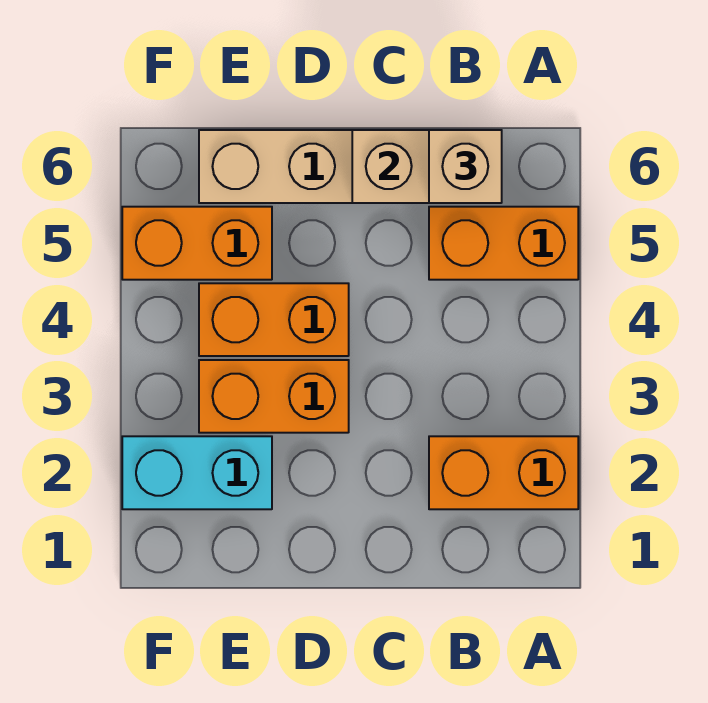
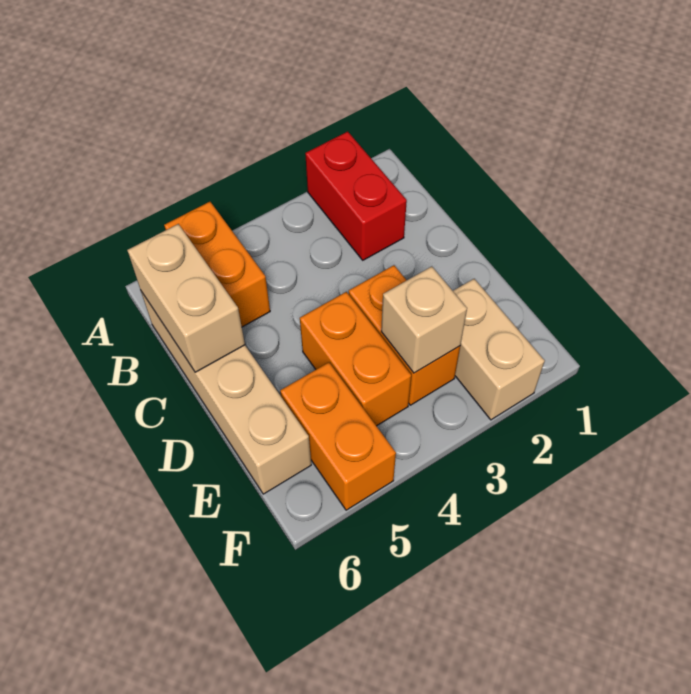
orange brick A2:B2 level 1 -> red brick A2:B2 level 1
tan brick B6 level 3 -> tan brick E3 level 2
cyan brick E2:F2 level 1 -> tan brick E2:F2 level 1

